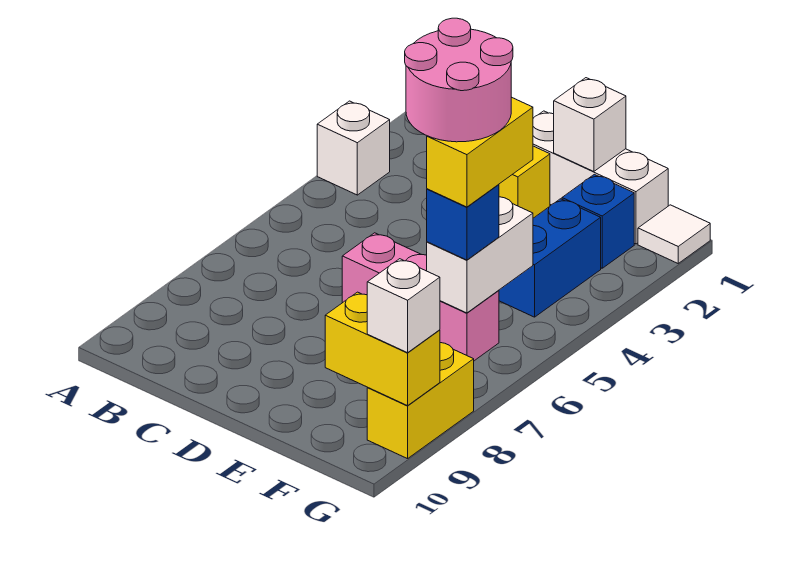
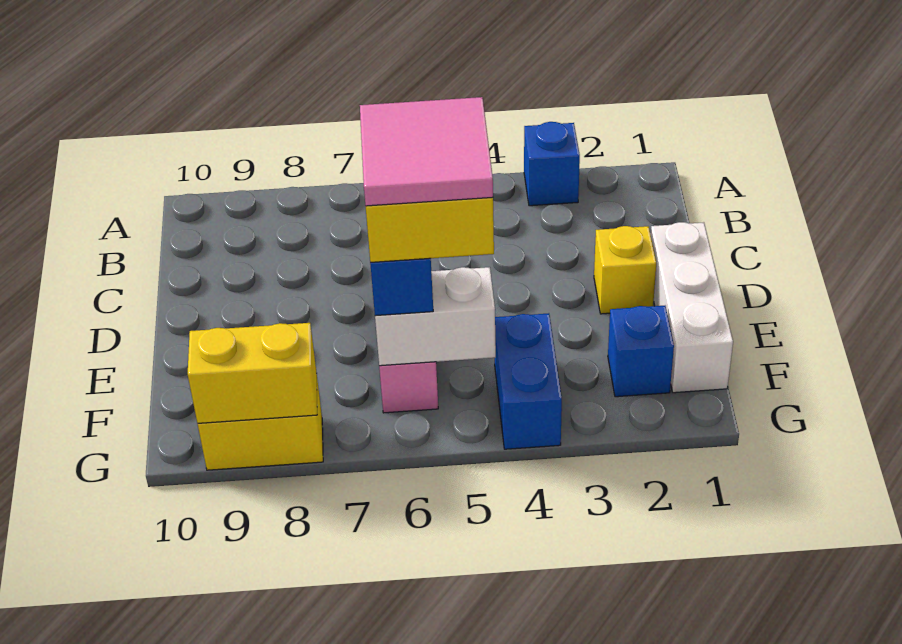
white brick A3 level 1 -> blue brick A3 level 1
white brick E1 level 2 -> none
pink round brick E5:F6 level 5 -> pink tile E5:F6 level 5
blue brick F3:F4 level 1 -> blue brick F4:G4 level 1
yellow brick F9:G9 level 2 -> yellow brick G8:G9 level 2
white tile G1 level 1 -> none
white brick G9 level 3 -> none

